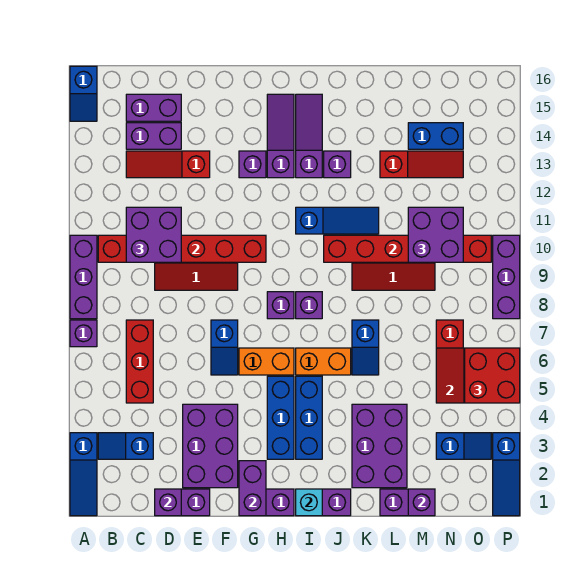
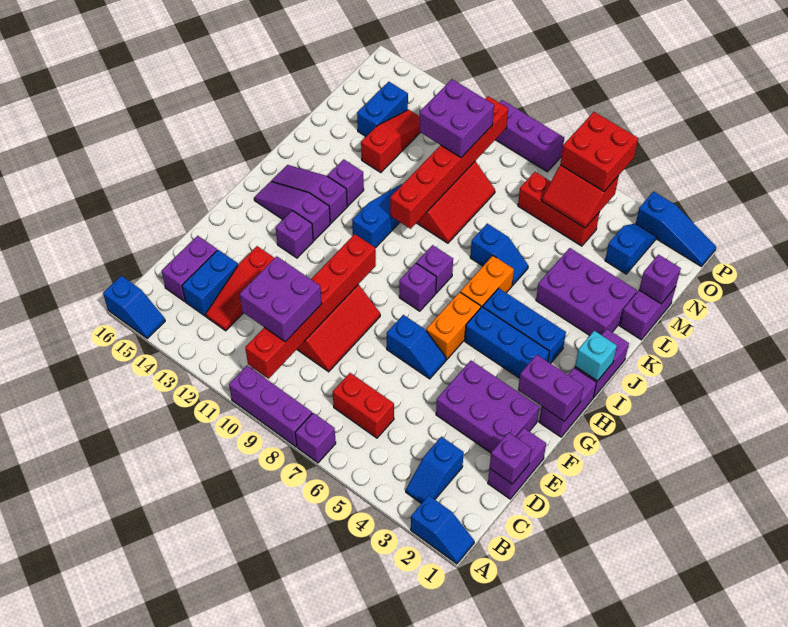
blue slope A1:A3 level 1 top 3 -> blue slope A1:A2 level 1 top 2
red brick C5:C7 level 1 -> red brick C6:C7 level 1
purple brick C14:D14 level 1 -> blue brick C14:D14 level 1

